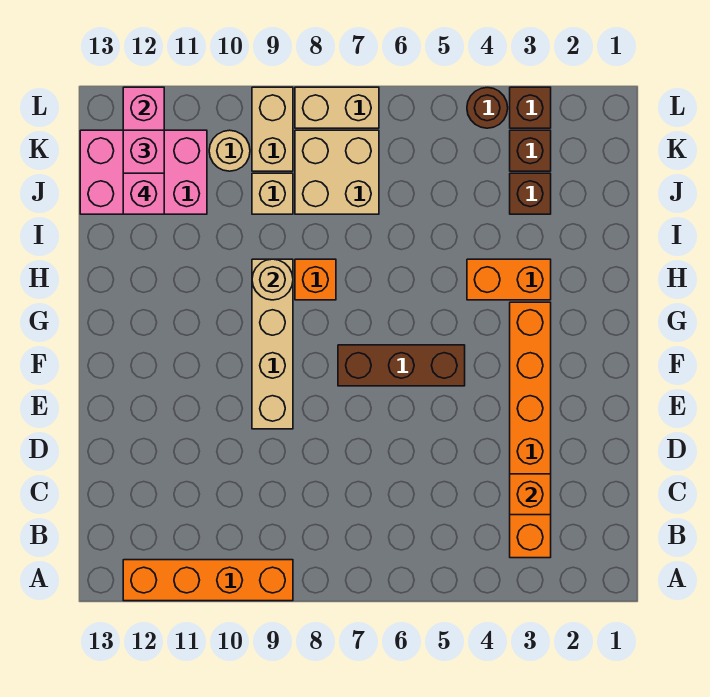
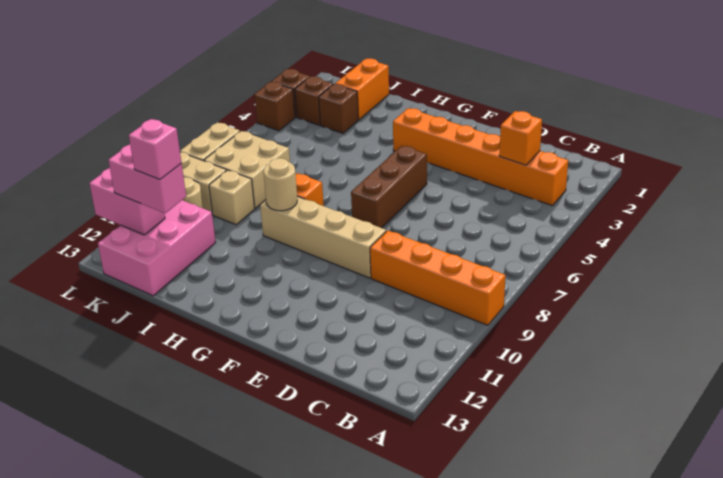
orange brick A9:A12 level 1 -> orange brick A9:D9 level 1
orange brick H3:H4 level 1 -> orange brick J1:J2 level 1
brown round brick L4 level 1 -> brown brick L4 level 1

